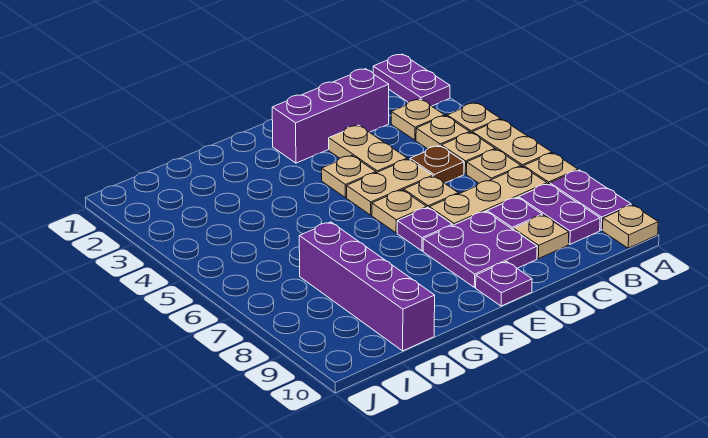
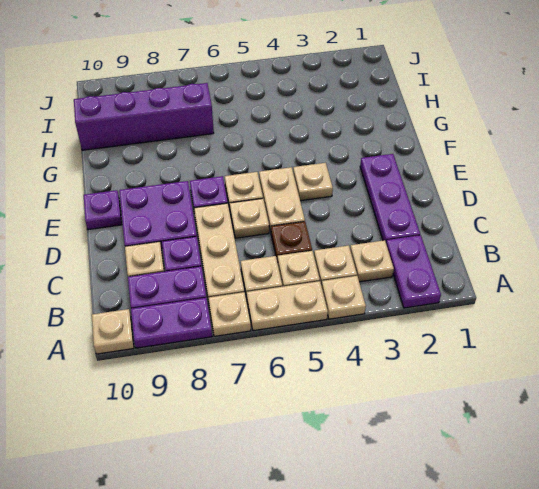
purple plate A1:A2 level 1 -> purple plate A2:B2 level 1
purple brick C2:E2 level 1 -> purple plate C2:E2 level 1
tan plate D3:D4 level 1 -> none

